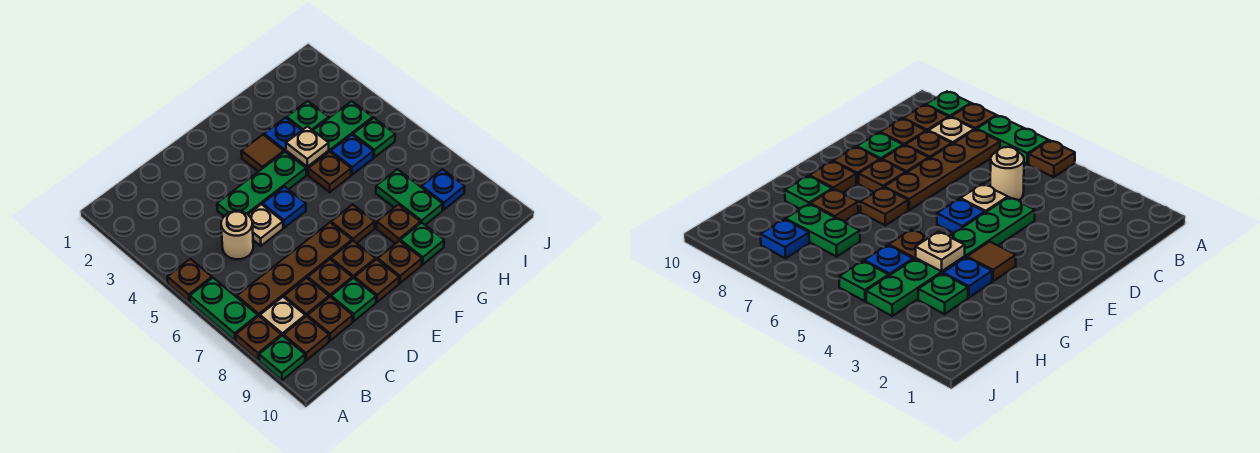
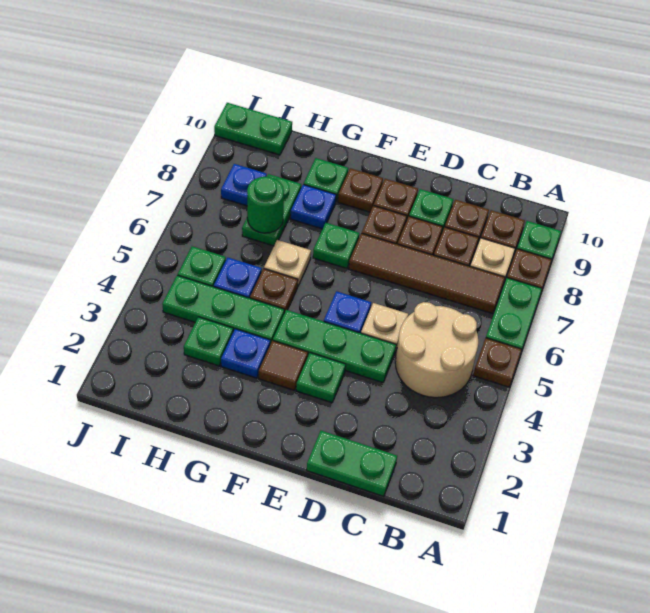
brown plate B7:E7 level 1 -> brown tile B7:E7 level 1
none -> green plate C1:D1 level 1
tan round brick C5 level 1 -> tan round brick B4:C5 level 1
none -> green plate E3 level 1
brown plate F7 level 1 -> green plate F7 level 1
tan plate G4 level 2 -> tan plate G6 level 1
brown plate G8 level 1 -> blue plate G8 level 1
none -> green round brick H7 level 2
none -> green plate I10:J10 level 1

